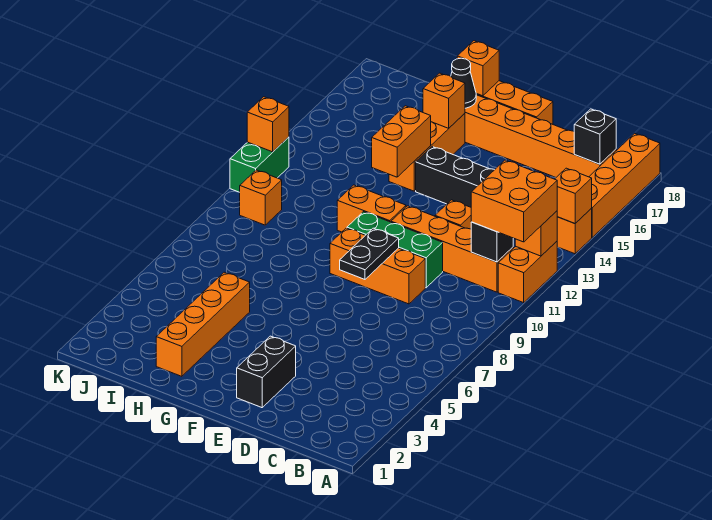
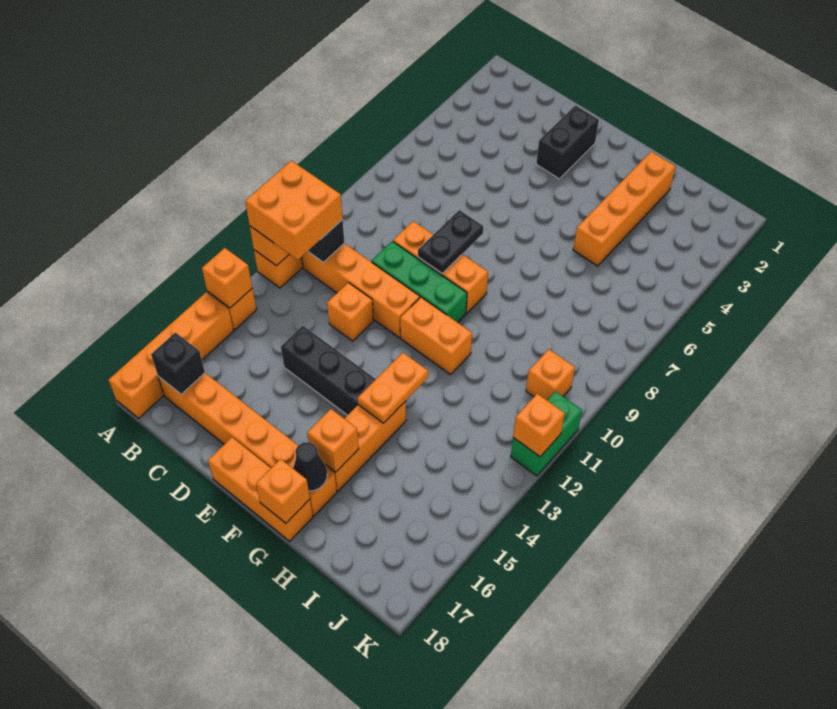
orange brick G13:G14 level 2 -> orange plate G13:G14 level 2

